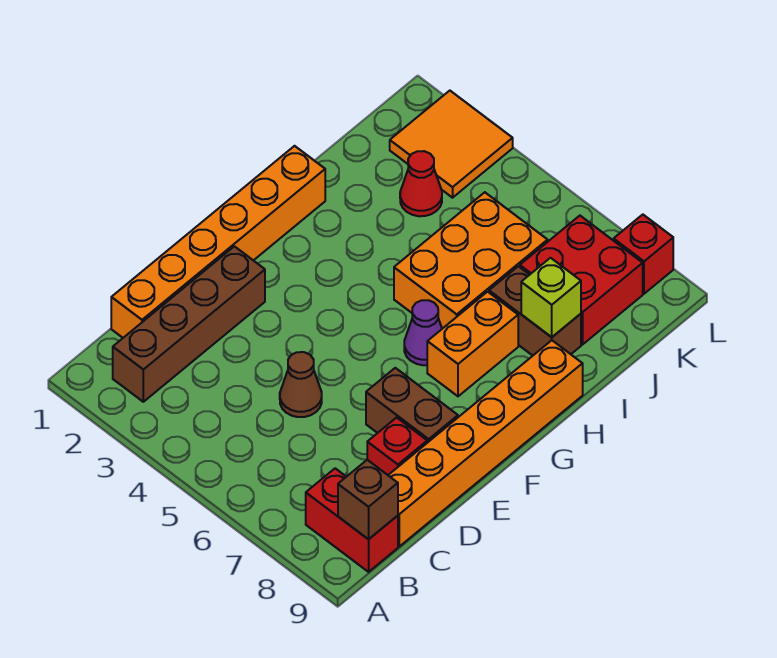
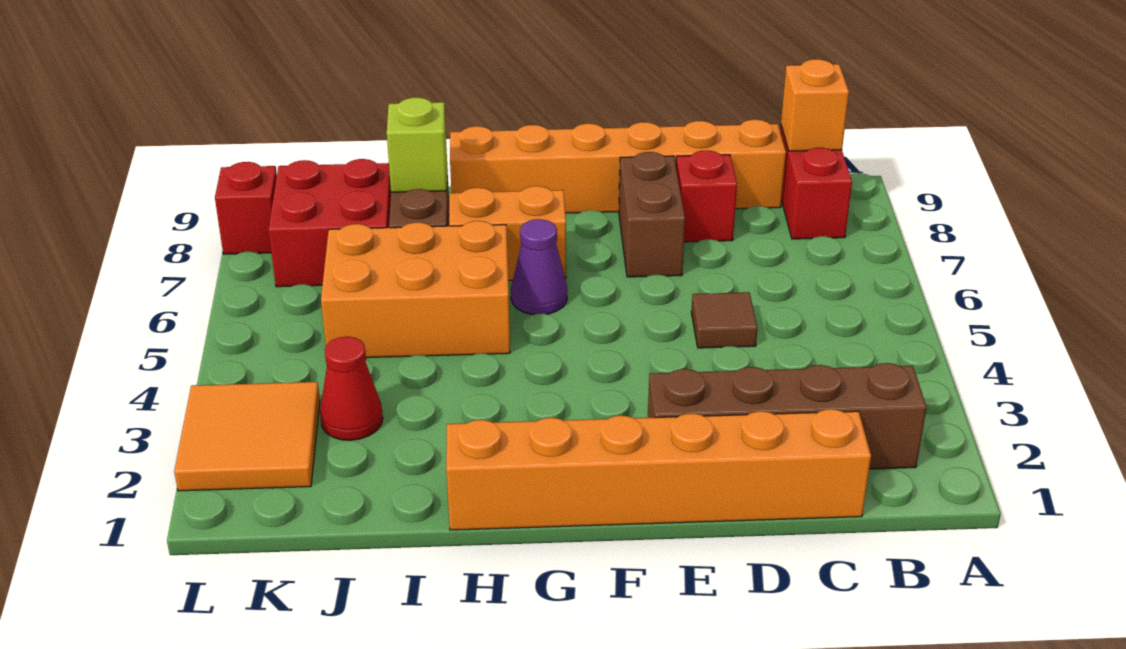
brown brick B9 level 2 -> orange brick B9 level 2
brown cone D5 level 1 -> brown tile D5 level 1

